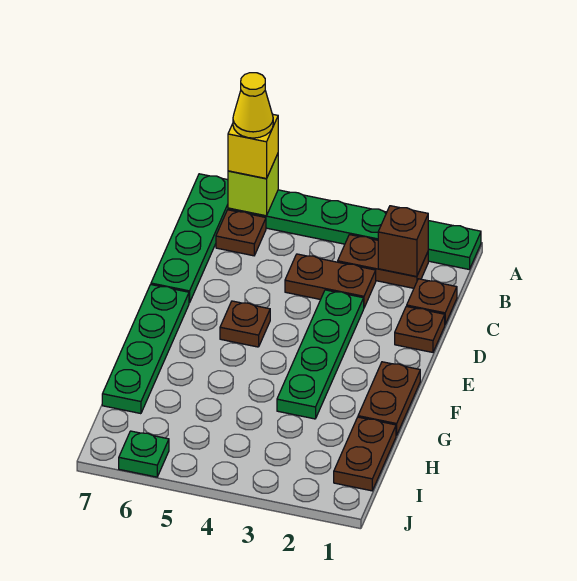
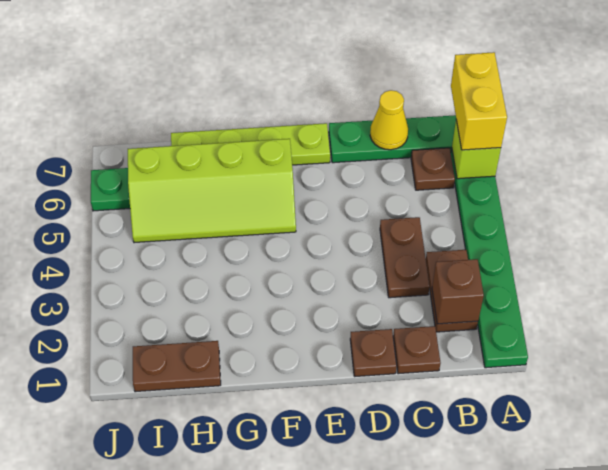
yellow brick A6 level 3 -> yellow brick A6:A7 level 3
yellow cone A6 level 4 -> yellow cone C7 level 2
green plate D3:G3 level 1 -> none
brown plate E5 level 1 -> none
green plate E7:H7 level 1 -> lime plate E7:H7 level 1
brown plate F1:G1 level 1 -> none
none -> lime slope F5:I6 level 1 top 6

